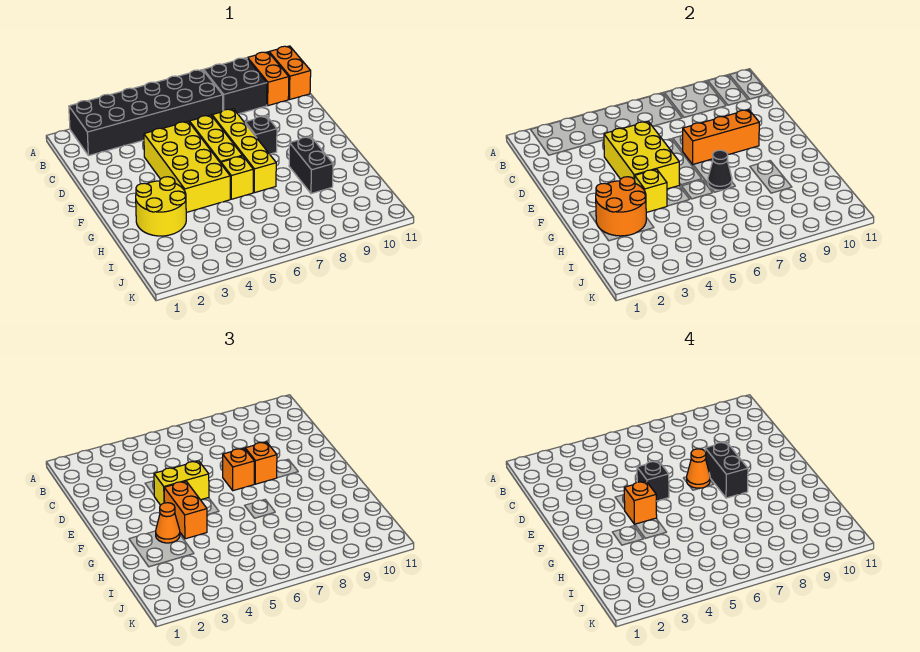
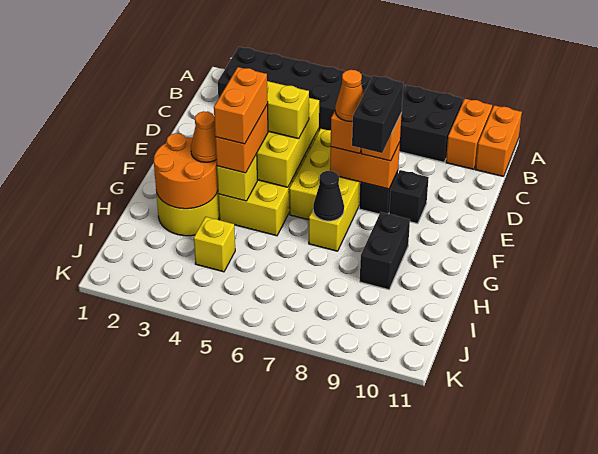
black brick E5 level 4 -> black brick E9 level 1
orange brick E7:E9 level 2 -> orange brick E7:E8 level 2
orange brick F4 level 4 -> orange brick F4:G4 level 4
yellow brick G6 level 1 -> yellow brick I4 level 1

